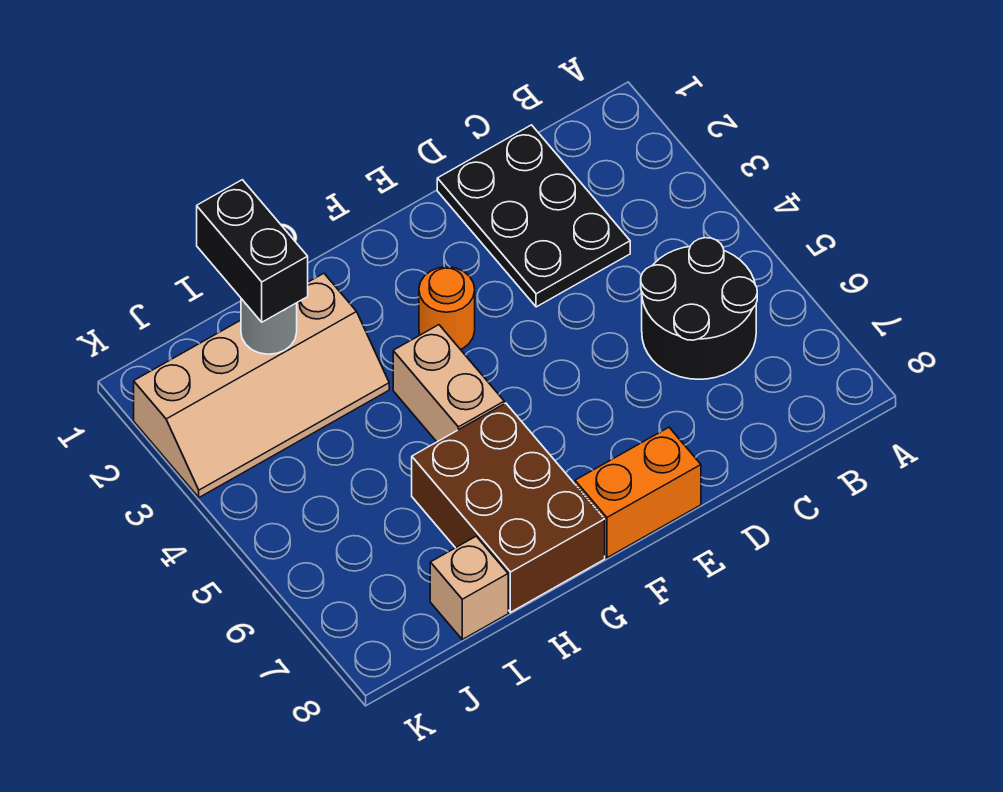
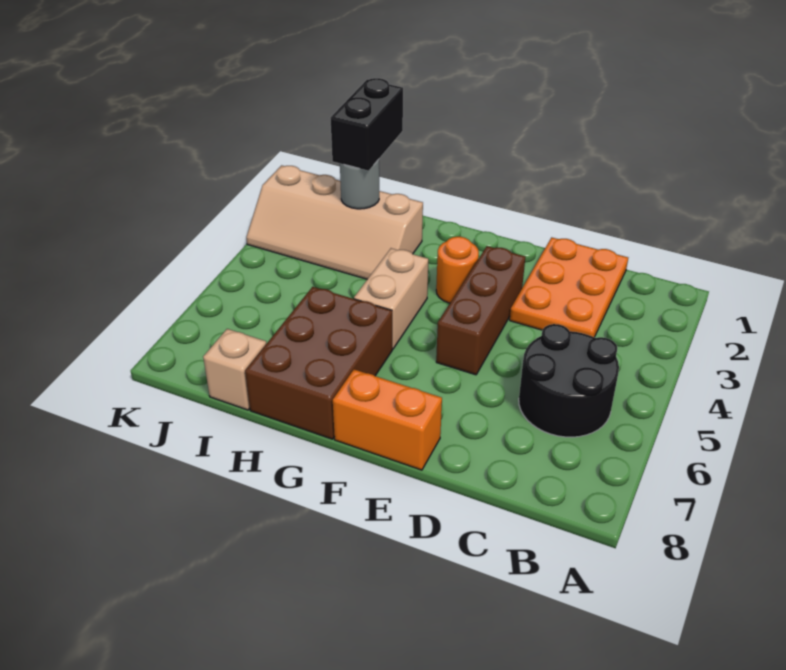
black plate C1:D3 level 1 -> orange plate C1:D3 level 1
none -> brown brick E3:E5 level 1

